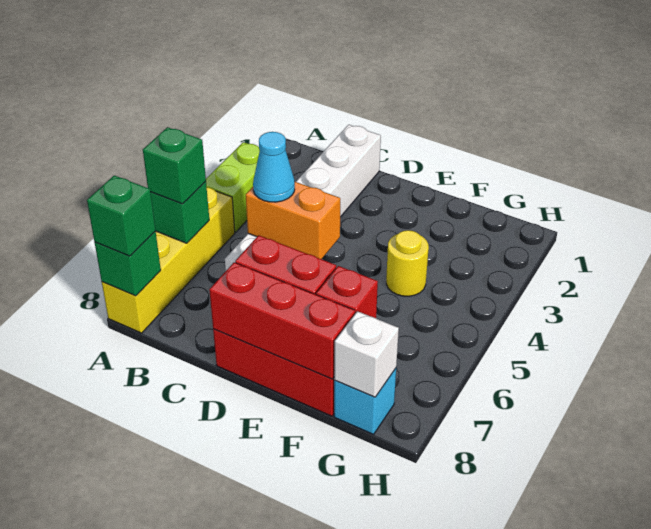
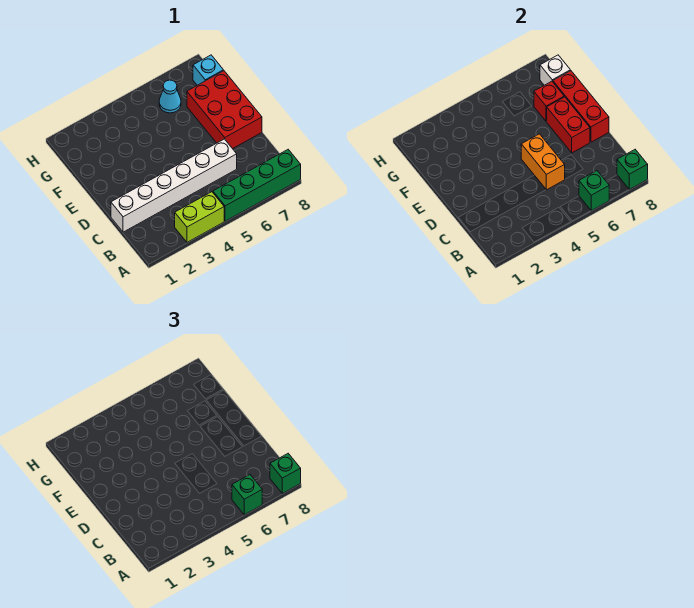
yellow brick A5:A8 level 1 -> green brick A5:A8 level 1
cyan cone C5 level 3 -> cyan cone G6 level 1
yellow round brick F4 level 1 -> none

